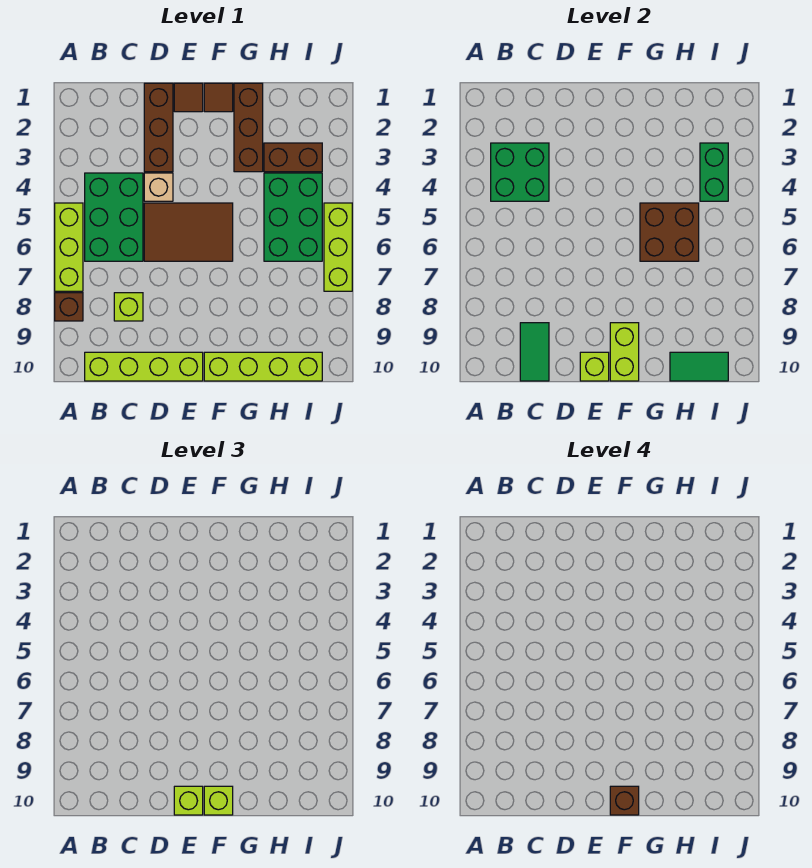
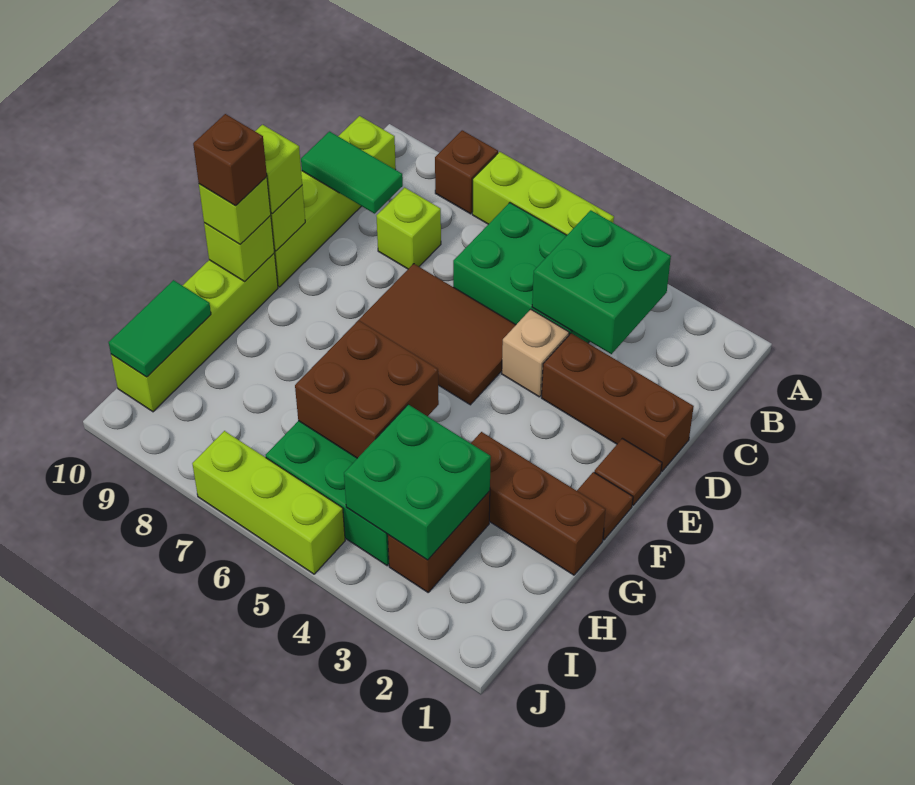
brown tile D5:F6 level 1 -> brown tile D5:E7 level 1
lime brick F9:F10 level 2 -> lime brick F10 level 2
green brick I3:I4 level 2 -> green brick H3:I4 level 2

